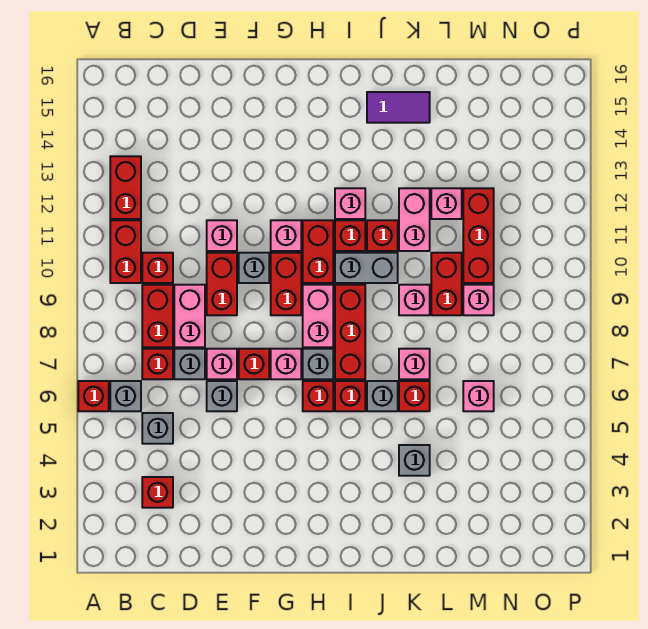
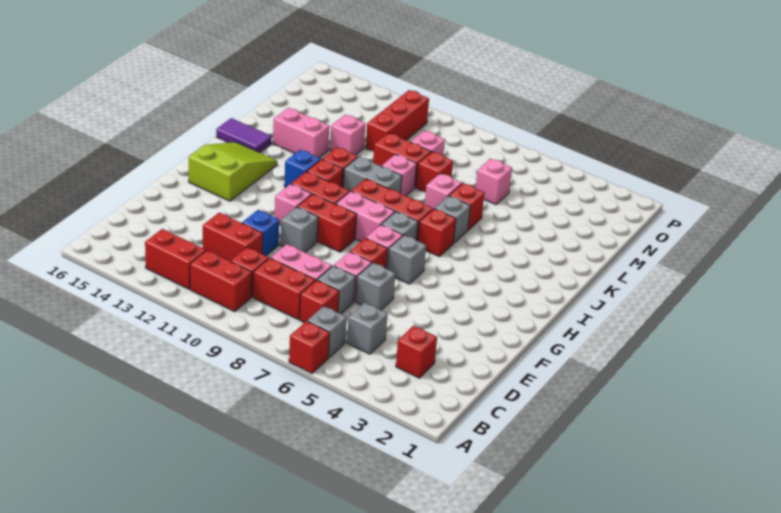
red brick E9:E10 level 1 -> red brick D11:D12 level 1
pink brick E11 level 1 -> blue brick E11 level 1
none -> lime slope G14:I15 level 1 top G
red brick H6 level 1 -> red brick L8 level 1
grey brick I10:J10 level 1 -> grey brick J9:J10 level 1
pink brick I12 level 1 -> blue brick I12 level 1
purple tile J15:K15 level 1 -> purple tile J15:J16 level 1
grey brick K4 level 1 -> grey brick G6 level 1
pink brick K11:K12 level 1 -> pink brick K13:K14 level 1
red brick M10:M12 level 1 -> red brick M11:O11 level 1

